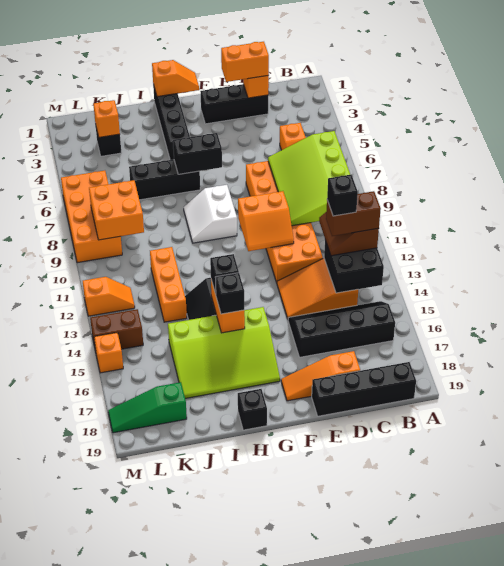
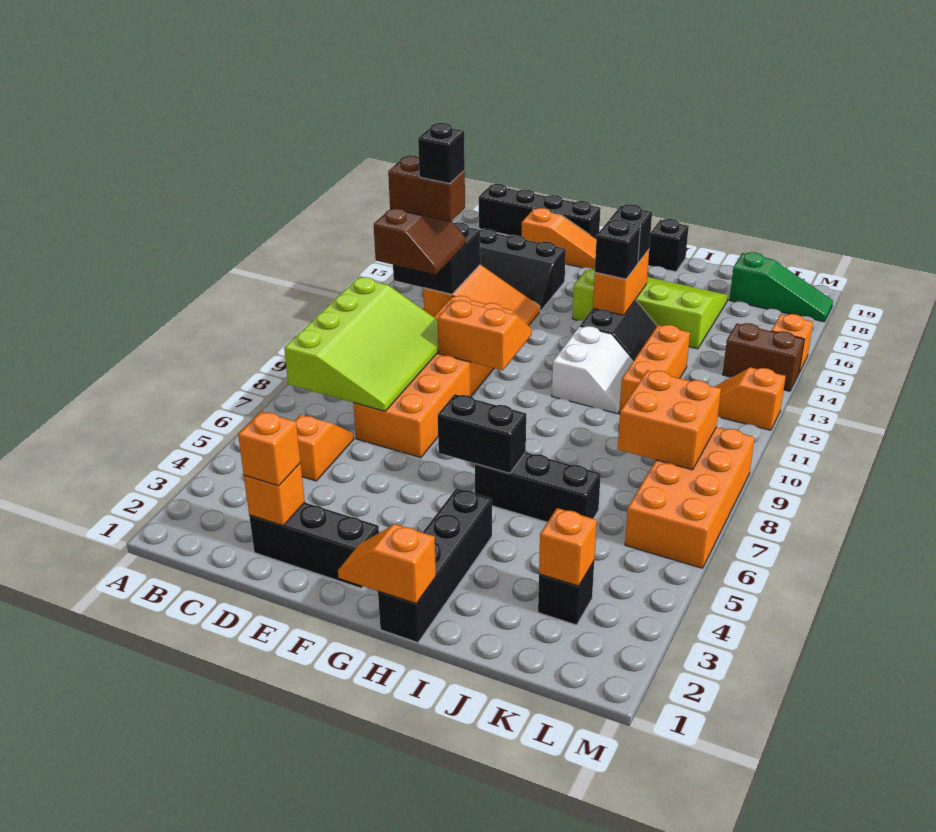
orange brick D2:E2 level 3 -> orange brick D2 level 3
white slope G8:H9 level 1 top G -> white slope H11:I12 level 1 top H

